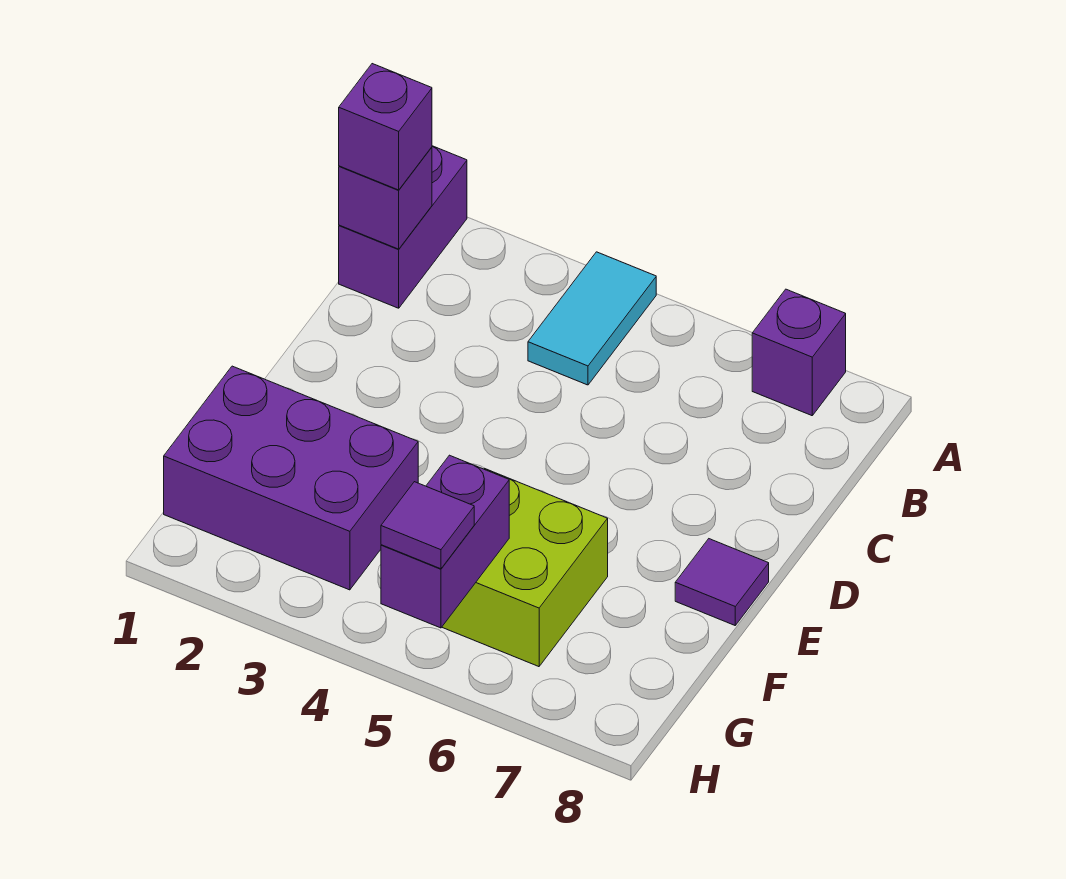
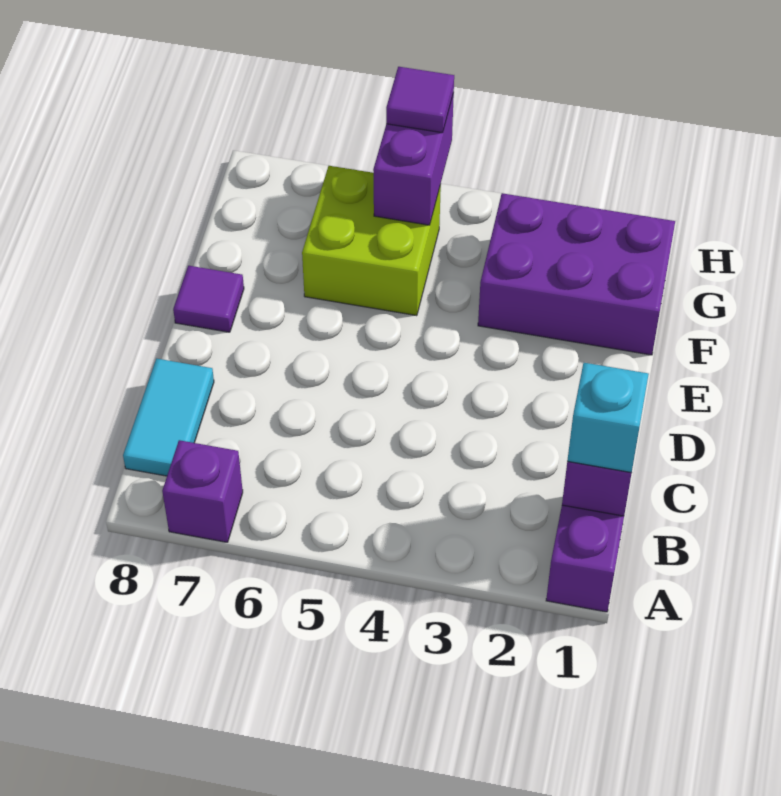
cyan tile A4:B4 level 1 -> cyan tile B8:C8 level 1
purple brick B1 level 3 -> cyan brick B1 level 3

